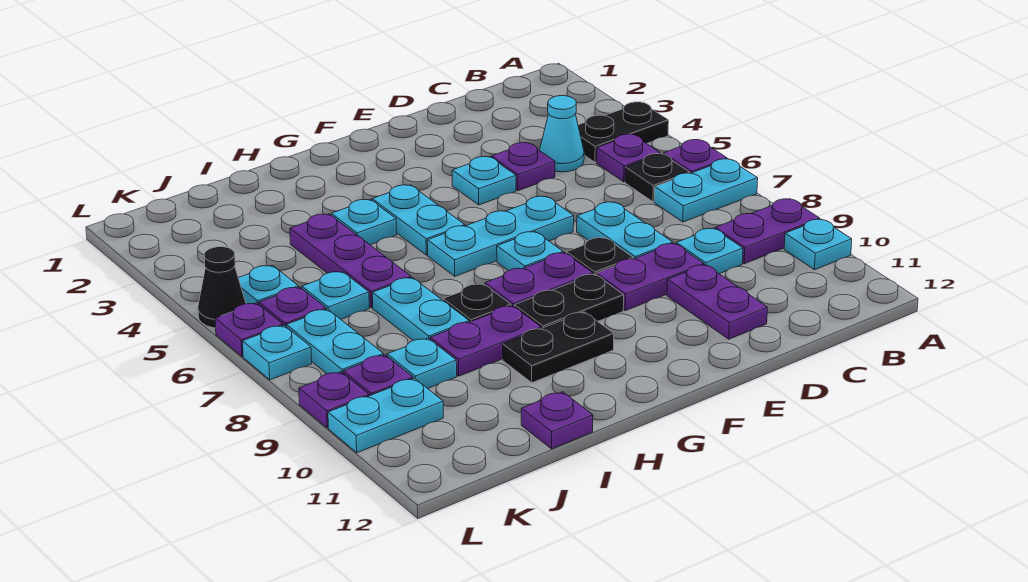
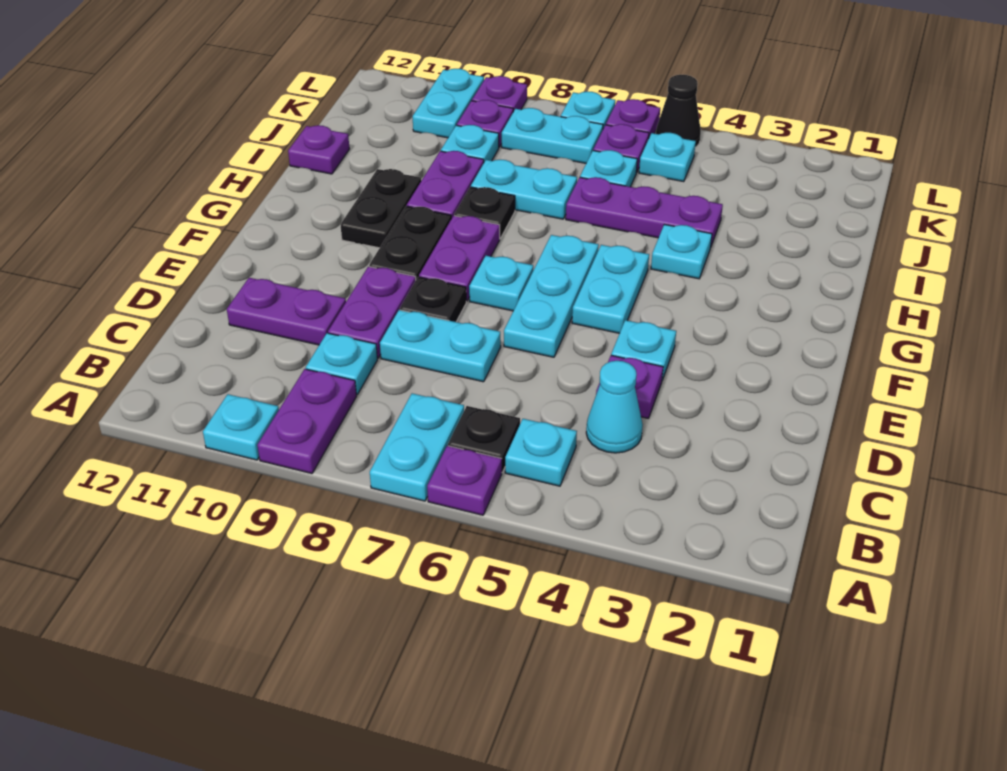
black plate A4:B4 level 1 -> none
purple plate B5 level 1 -> cyan plate B5 level 1
cyan plate G4:G5 level 1 -> cyan plate F5:G5 level 1

